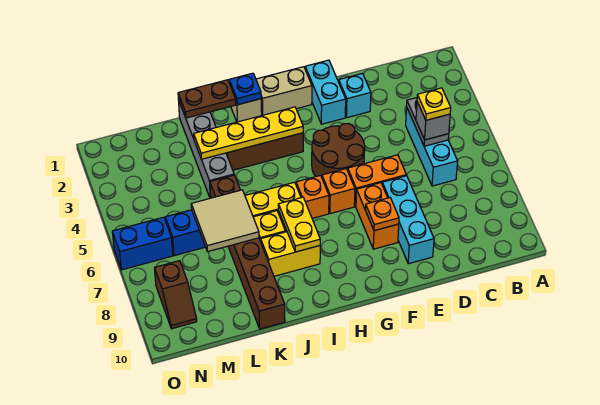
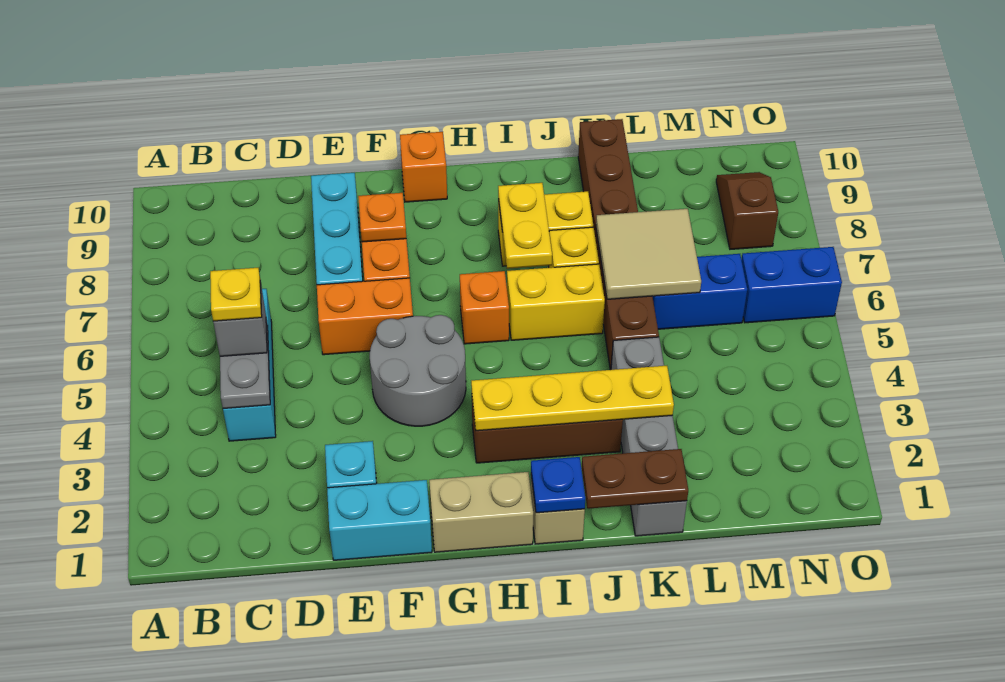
cyan brick F1:F2 level 1 -> cyan brick E1:F1 level 1
brown round brick F4:G5 level 1 -> grey round brick F4:G5 level 1
orange brick G6 level 1 -> orange brick G10 level 1

